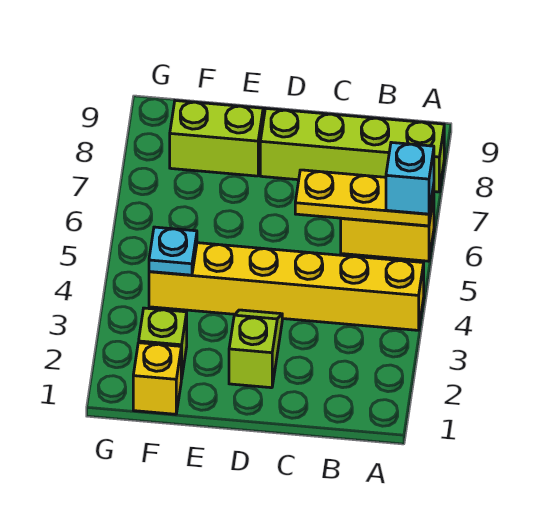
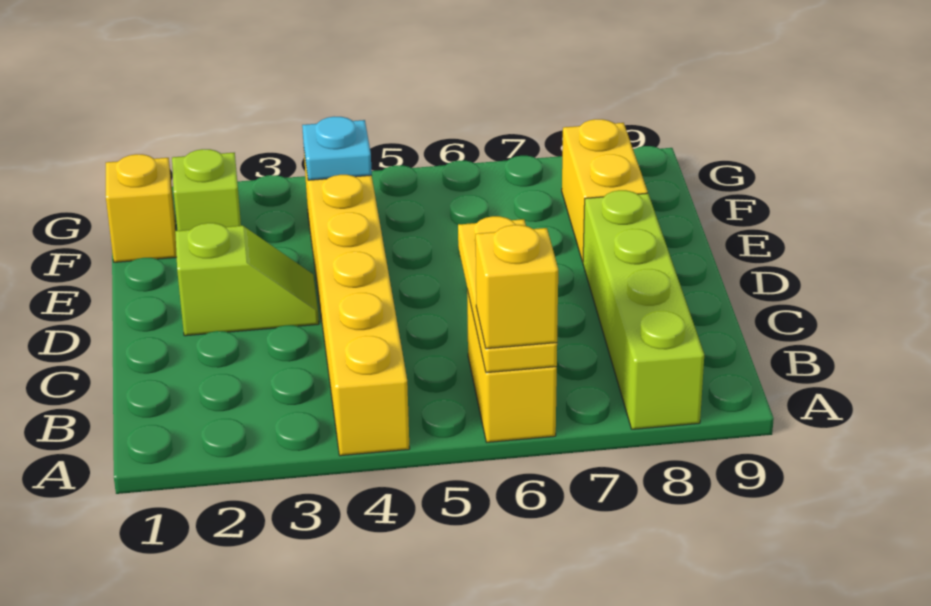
cyan brick A6 level 3 -> yellow brick A6 level 3
lime brick E8:F8 level 1 -> yellow brick E8:F8 level 1

